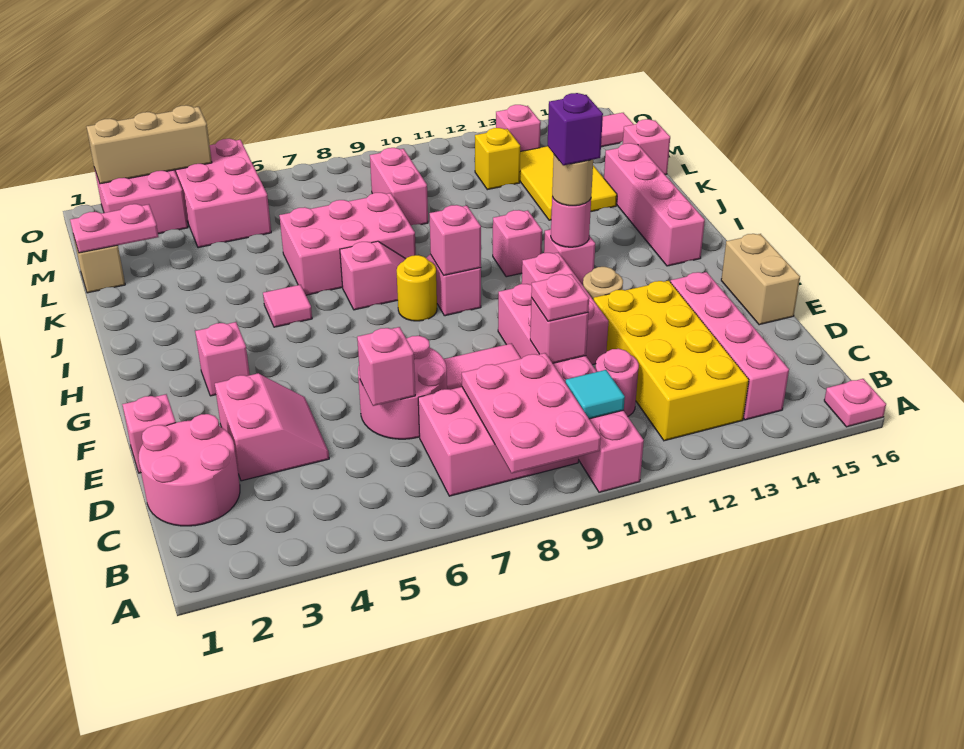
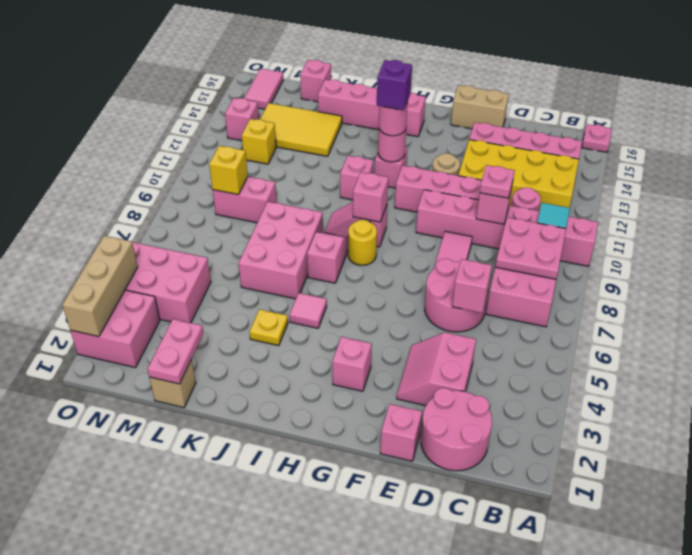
pink plate A8:C9 level 2 -> pink plate B8:C9 level 2
pink slope D3:E4 level 1 top 3 -> pink slope D3:E4 level 1 top D
tan round brick H12 level 3 -> pink round brick H12 level 3
none -> yellow plate J4 level 1
none -> yellow brick M9 level 2

